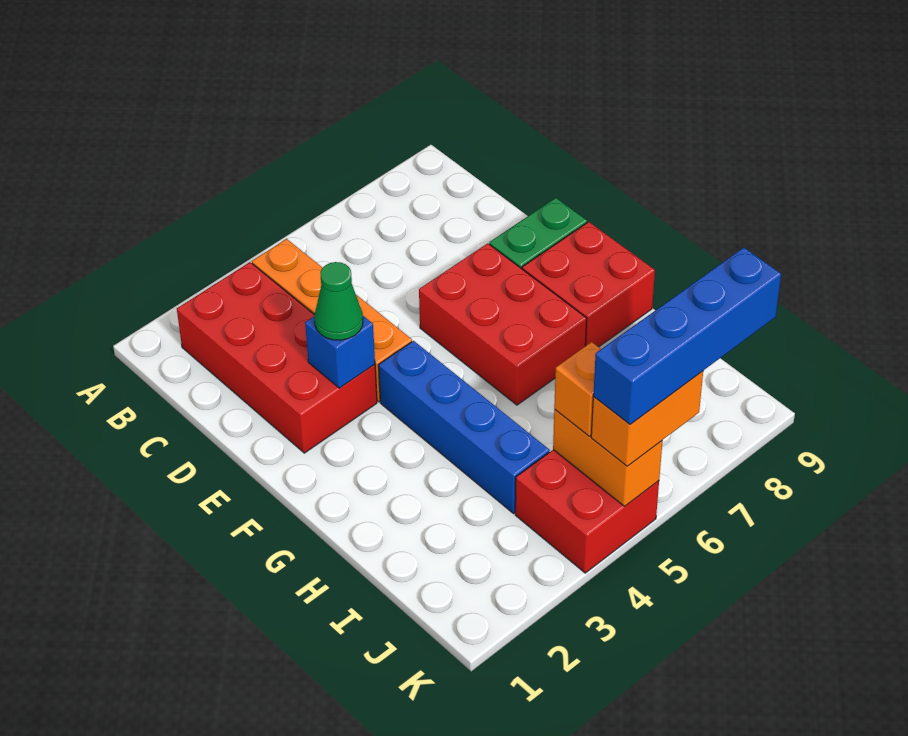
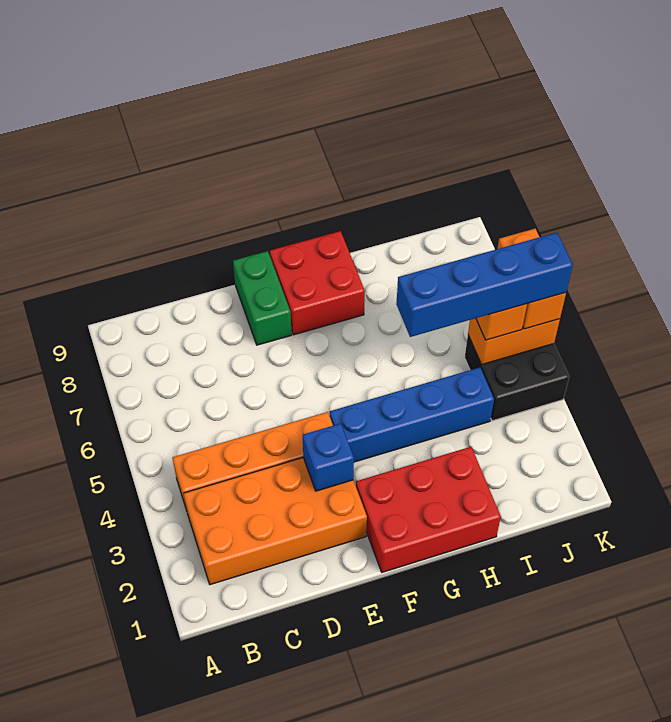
red brick B2:E3 level 1 -> orange brick B2:E3 level 1
green cone E3 level 3 -> none
red brick E6:G7 level 1 -> red brick F1:H2 level 1
red brick J4:K5 level 1 -> black brick J4:K5 level 1
blue brick K5:K8 level 4 -> blue brick H5:K5 level 4

